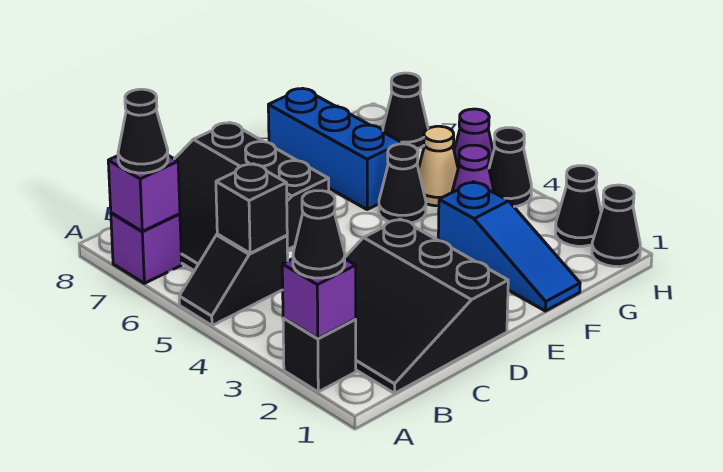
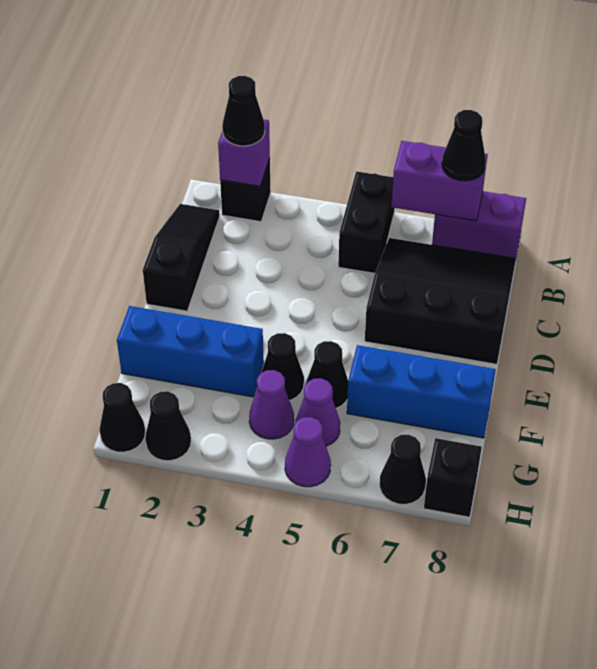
black slope A5:B5 level 1 top B -> black brick A5:B5 level 1
purple brick A7 level 1 -> purple brick A7:A8 level 1
purple brick A7 level 2 -> purple brick A6:A7 level 2
black slope B1:D3 level 1 top D -> black slope B1:D1 level 1 top D
black brick B5 level 2 -> black brick H8 level 1
blue slope F1:F3 level 1 top 3 -> blue brick F1:F3 level 1
tan cone G5 level 1 -> purple cone G5 level 1
black cone H4 level 1 -> black cone F4 level 1

